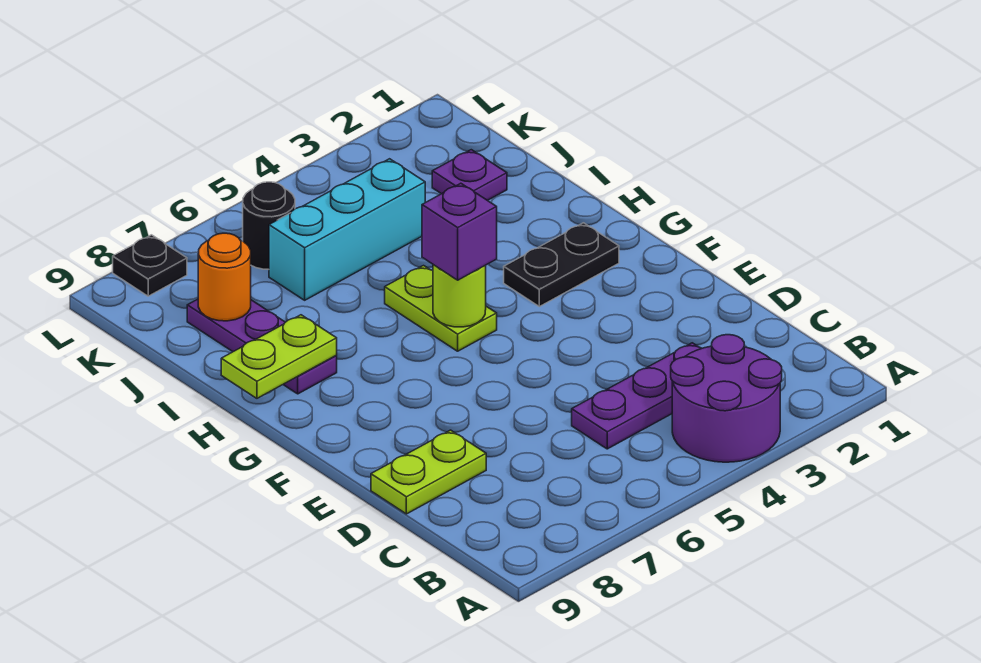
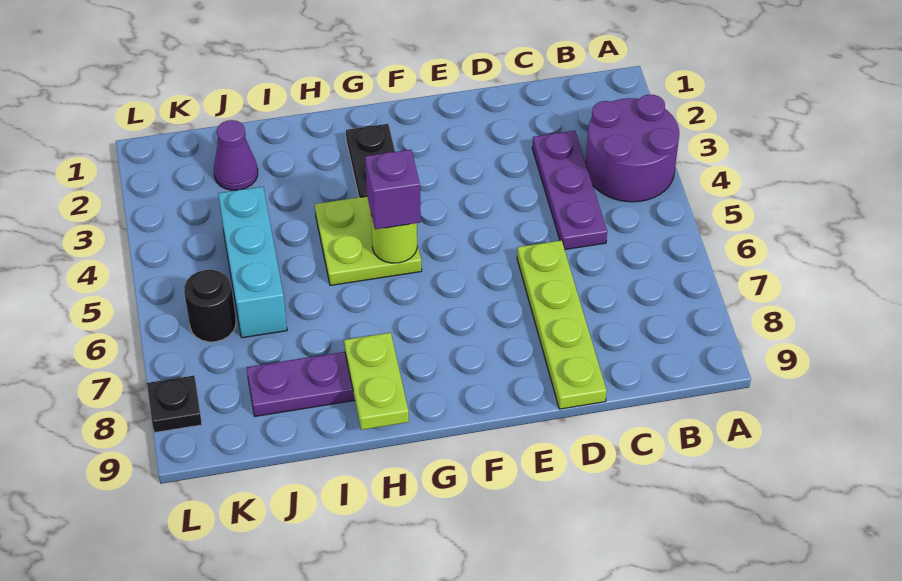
lime plate D8:D9 level 1 -> lime plate D6:D9 level 1
lime plate G5:H5 level 1 -> lime plate G4:H5 level 1
purple plate J2 level 1 -> purple cone J2 level 1
orange round brick J8 level 2 -> none

